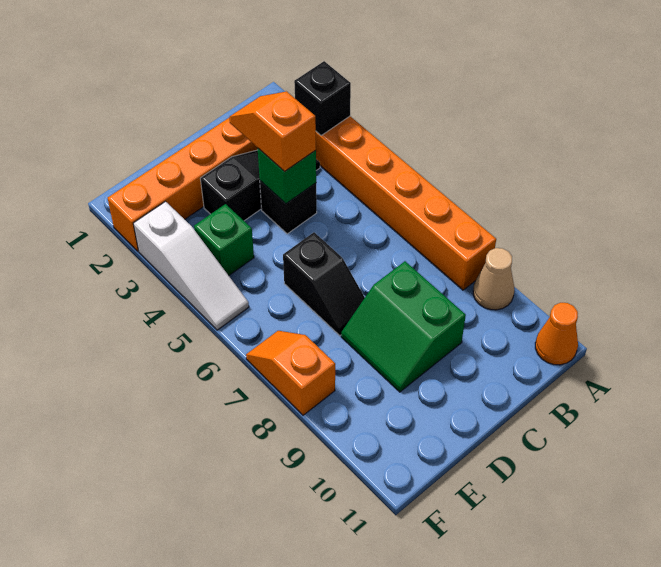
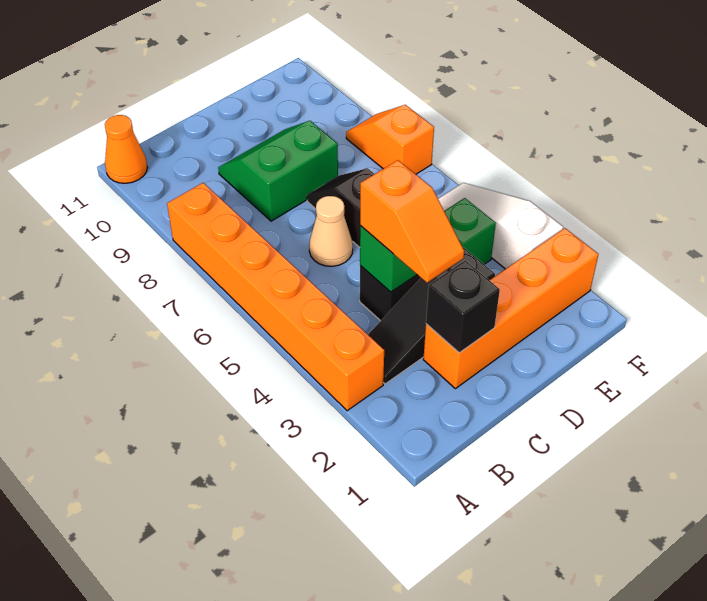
black brick A3 level 2 -> black brick C2 level 2
tan cone A9 level 1 -> tan cone C6 level 1
green slope C8:D9 level 1 top C -> green slope C8:D9 level 1 top 8
orange slope F7:F8 level 1 top 8 -> orange slope F7:F8 level 1 top 7

